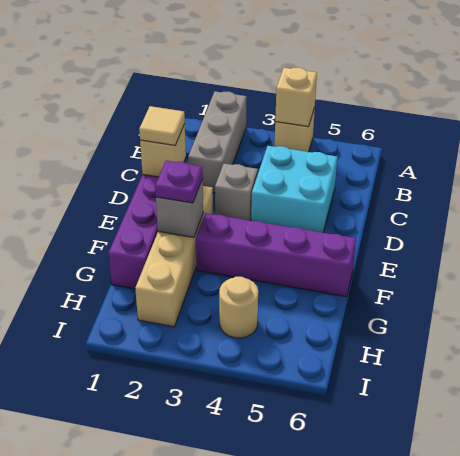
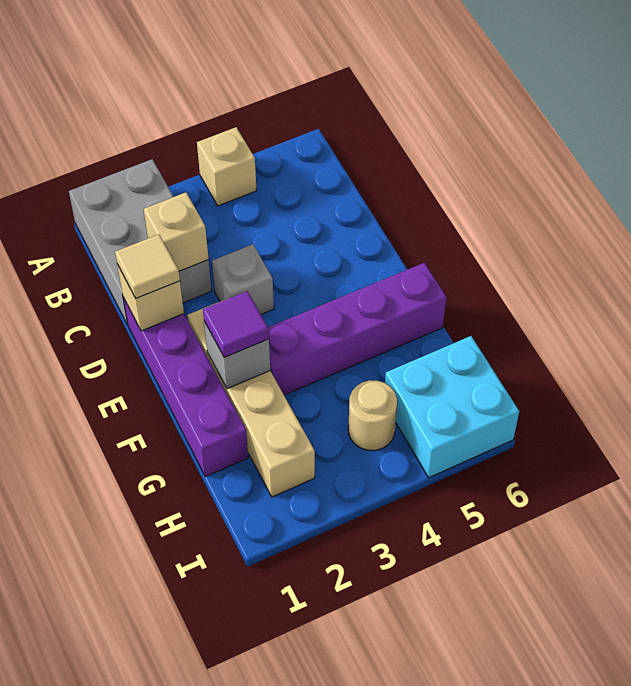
grey brick A2:C2 level 1 -> grey brick A1:C2 level 1
tan brick A4 level 2 -> tan brick C2 level 2
cyan brick C4:D5 level 1 -> cyan brick H5:I6 level 1
purple plate F2 level 3 -> purple tile F2 level 3

